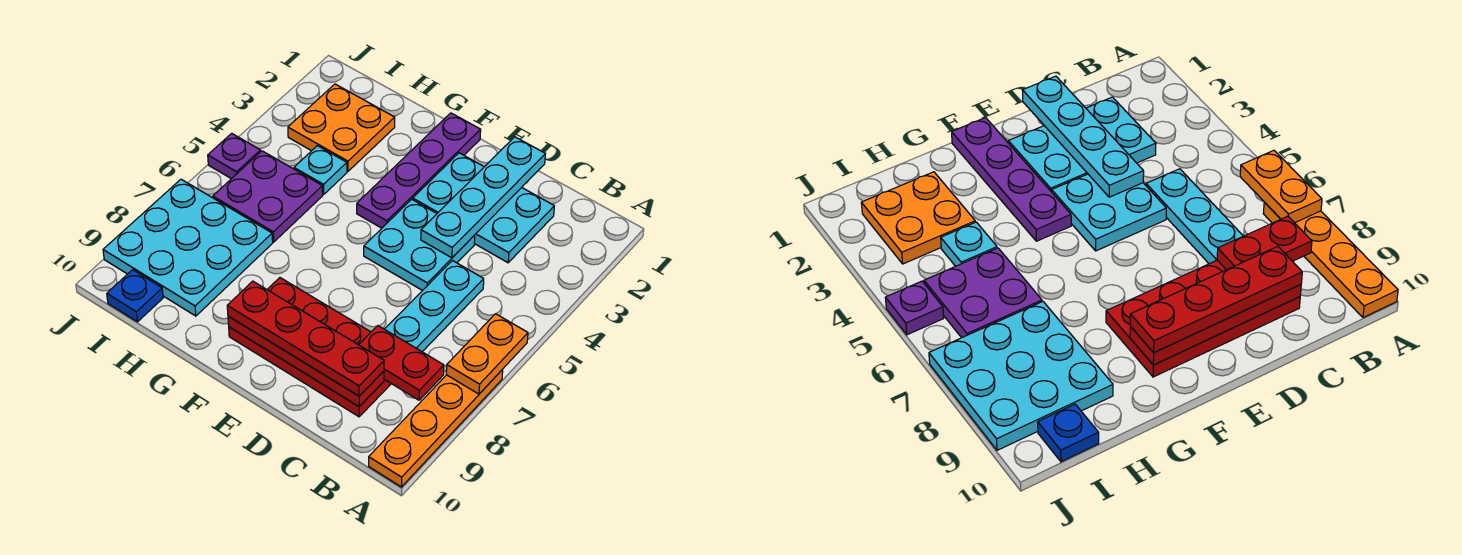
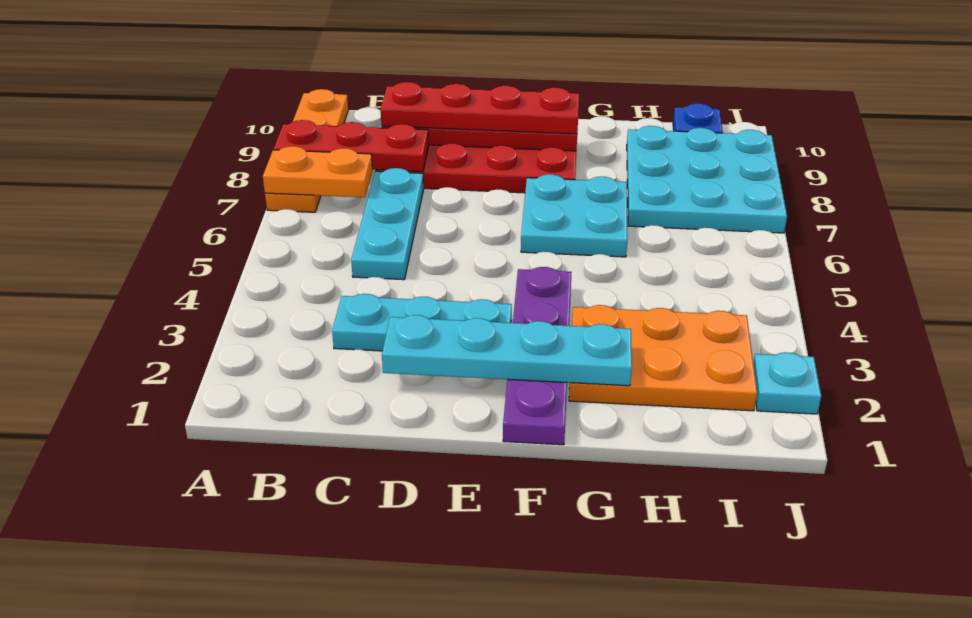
orange plate A6:A7 level 2 -> orange plate A7:B7 level 2
red plate B8:C8 level 2 -> red plate A8:C8 level 2
cyan plate C2:E3 level 1 -> cyan plate C3:E3 level 1
cyan plate D1:D4 level 2 -> cyan plate D2:G2 level 2
cyan plate D4:E5 level 1 -> cyan plate F6:G7 level 1
orange plate H2:I3 level 1 -> orange plate G2:I3 level 1
cyan plate H4 level 1 -> cyan plate J2 level 1
purple plate H5:I6 level 1 -> none
purple plate J5 level 1 -> none

